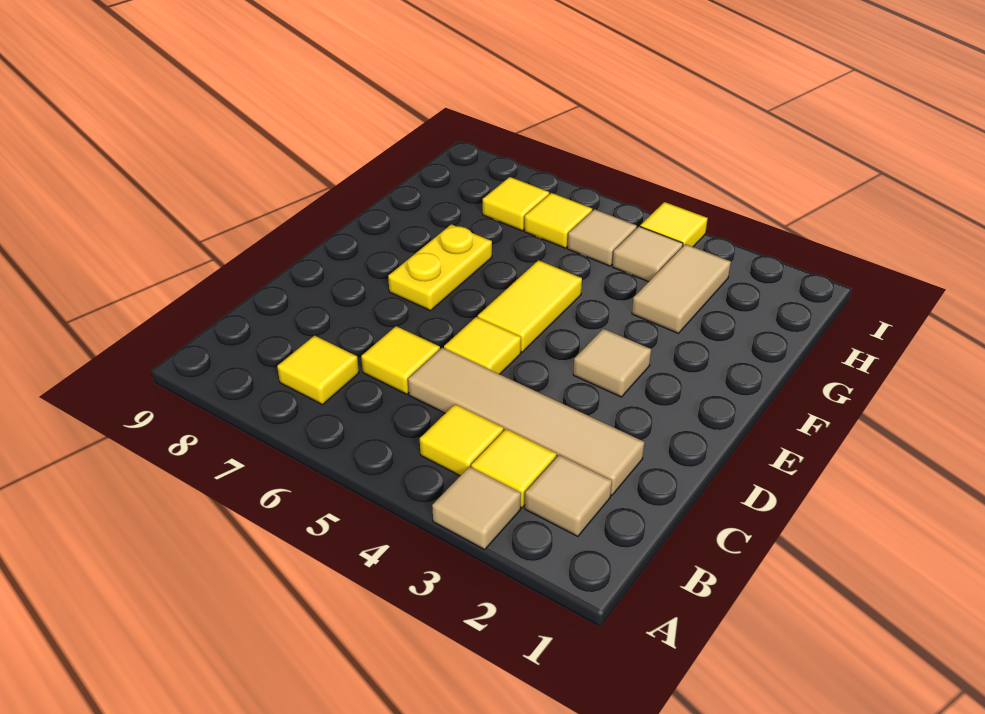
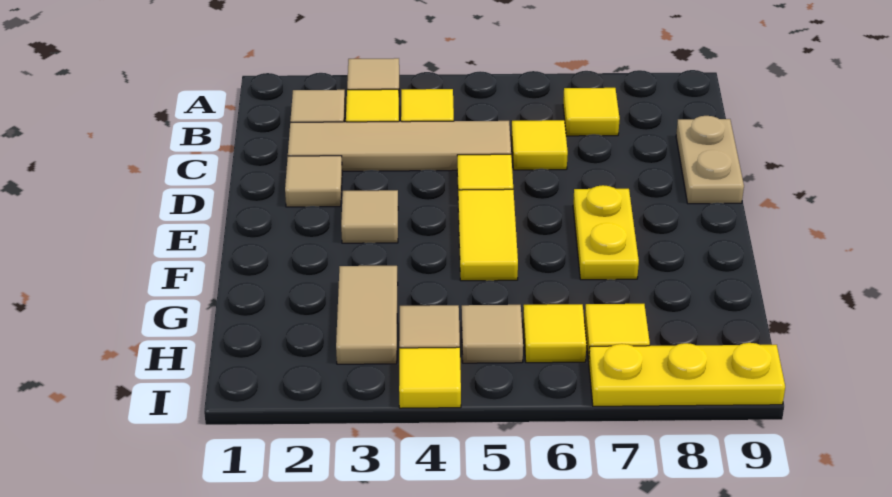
none -> tan plate C9:D9 level 1
none -> tan tile D2 level 1
none -> yellow plate I7:I9 level 1

